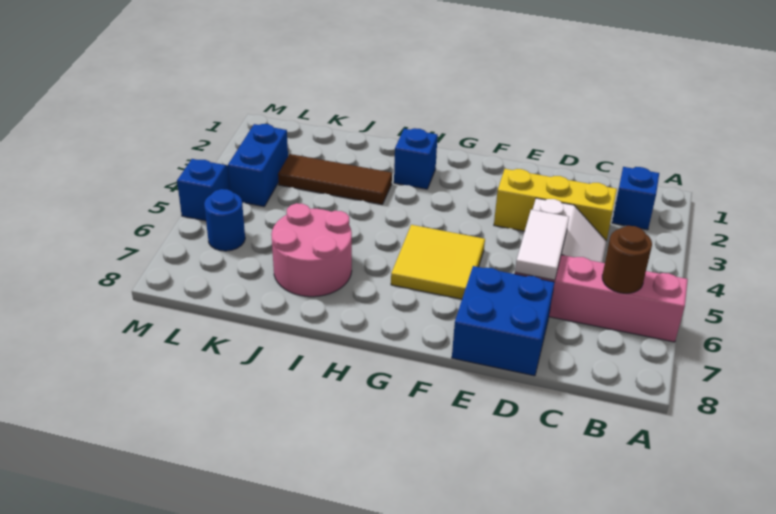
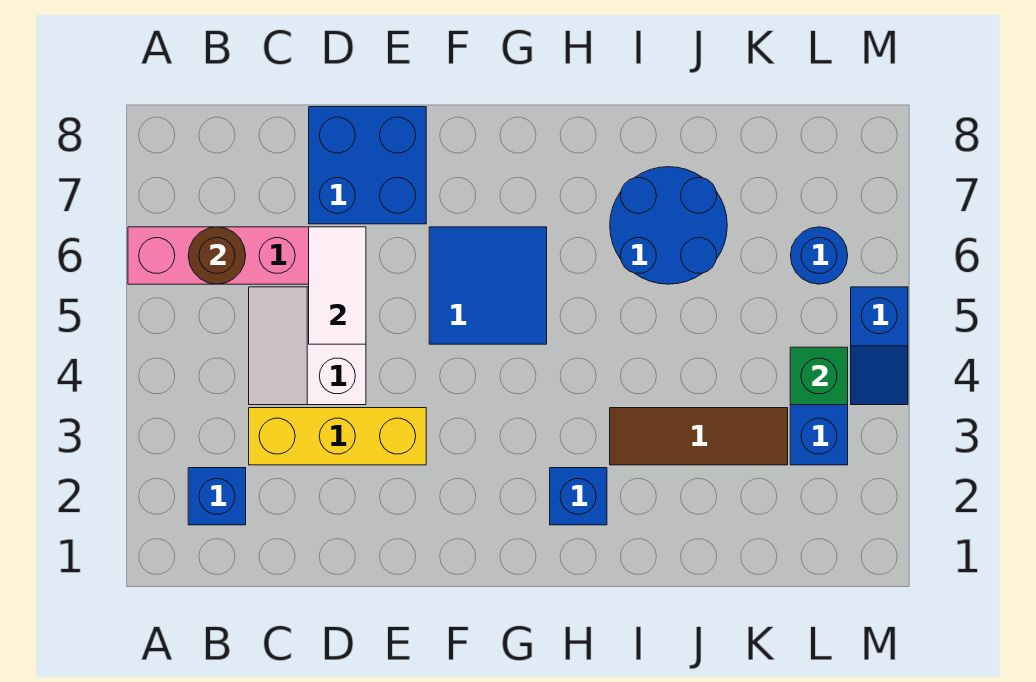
yellow tile F5:G6 level 1 -> blue tile F5:G6 level 1
pink round brick I6:J7 level 1 -> blue round brick I6:J7 level 1
none -> green brick L4 level 2

